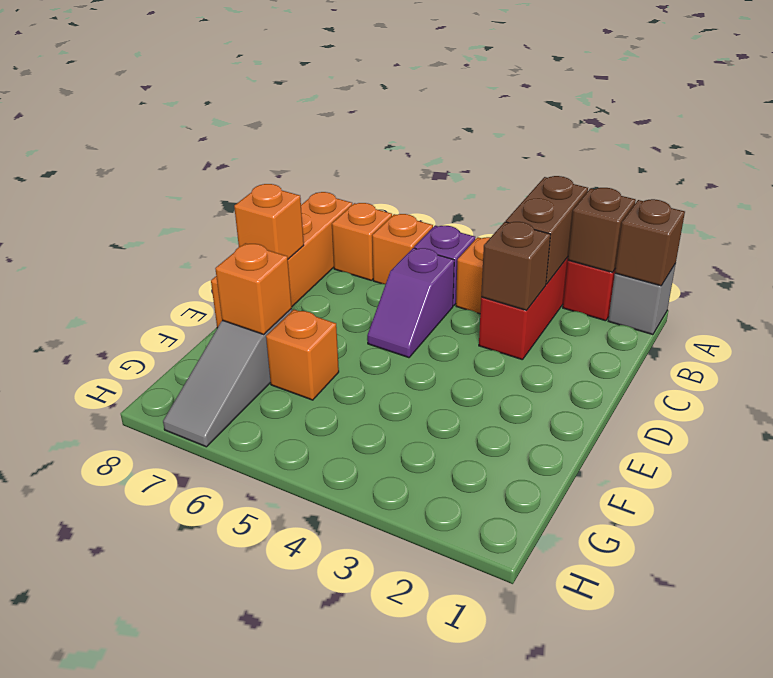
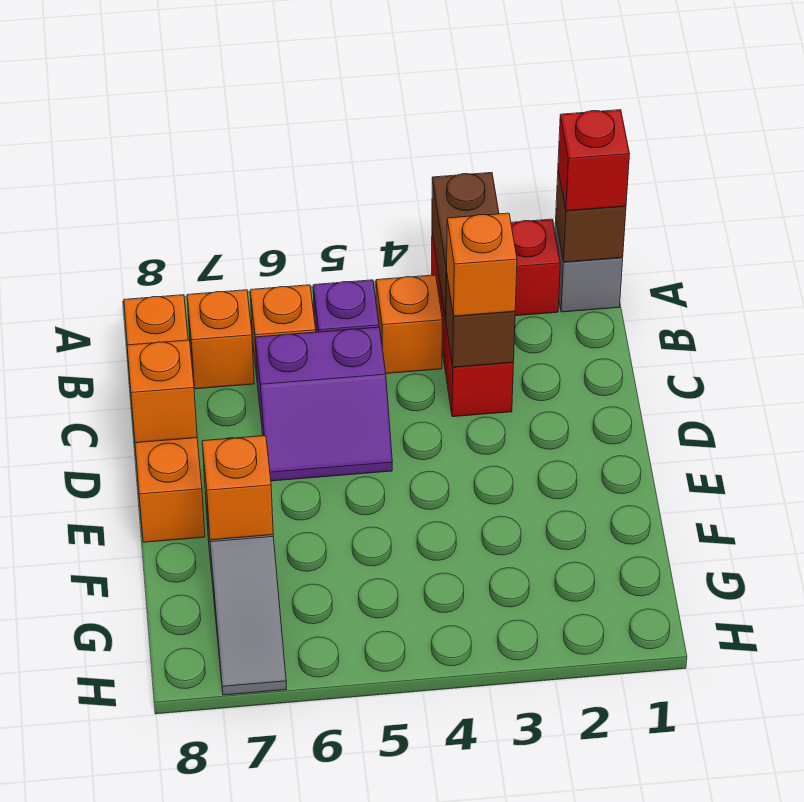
none -> red brick A1 level 3
brown brick A2 level 2 -> none
purple slope C5:D5 level 1 top C -> purple slope C5:D6 level 1 top C
orange brick F6 level 1 -> orange brick C3 level 3

